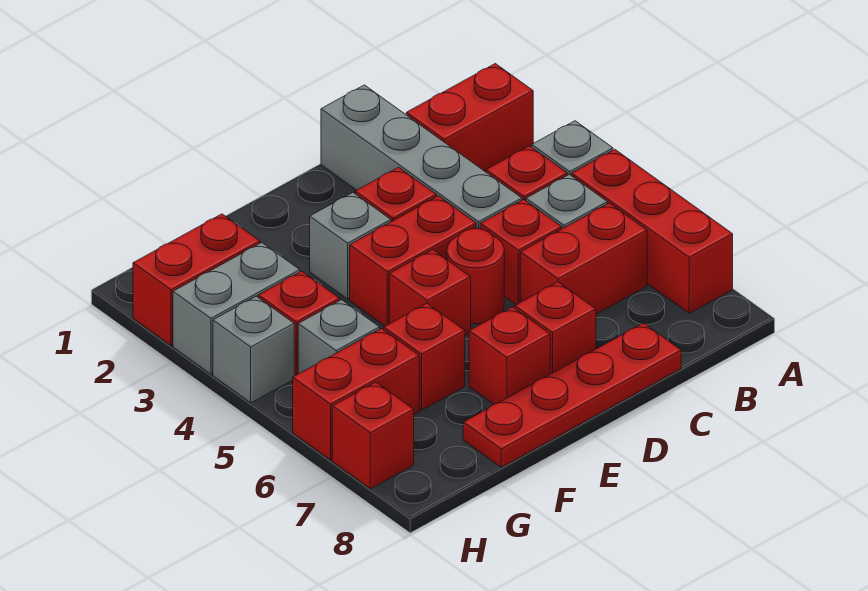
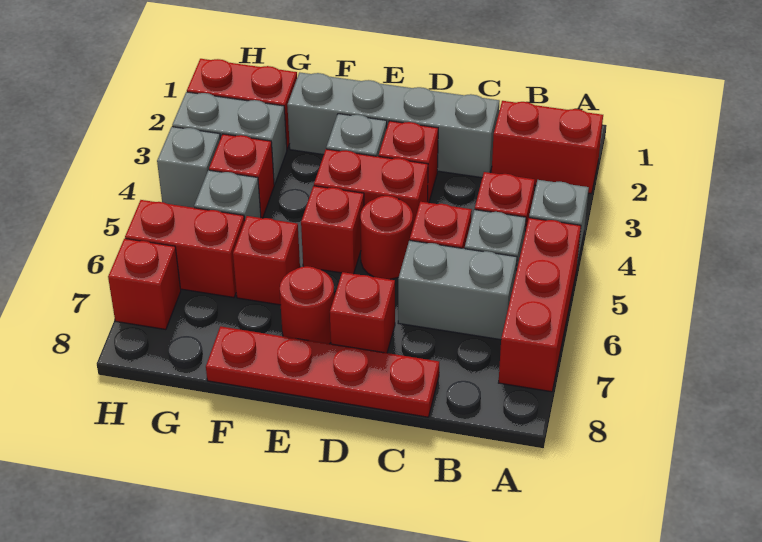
red brick B6:C6 level 1 -> grey brick B6:C6 level 1
grey brick C1:C4 level 1 -> grey brick C2:F2 level 1
red brick E7 level 1 -> red round brick E7 level 1

